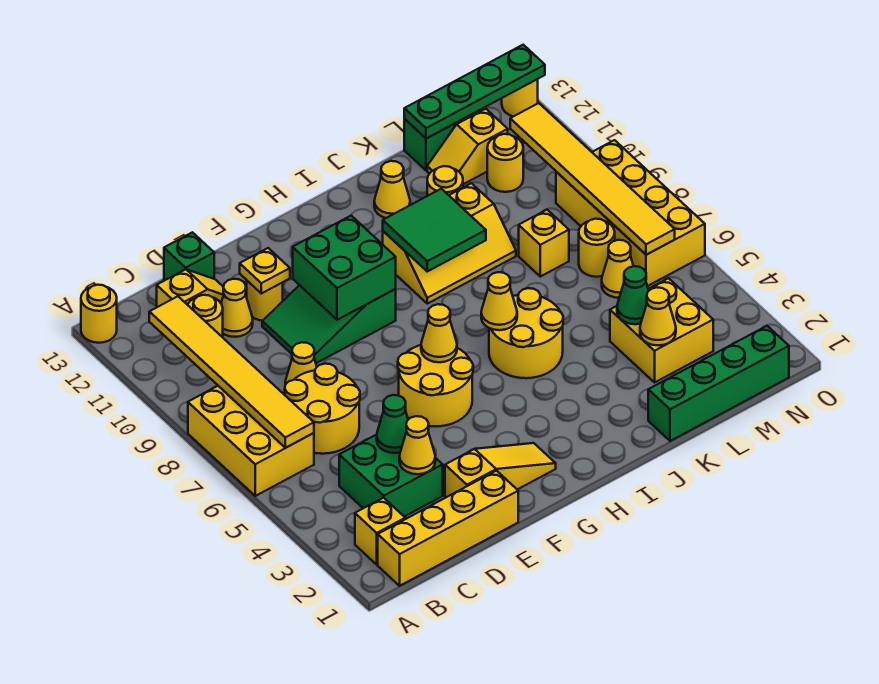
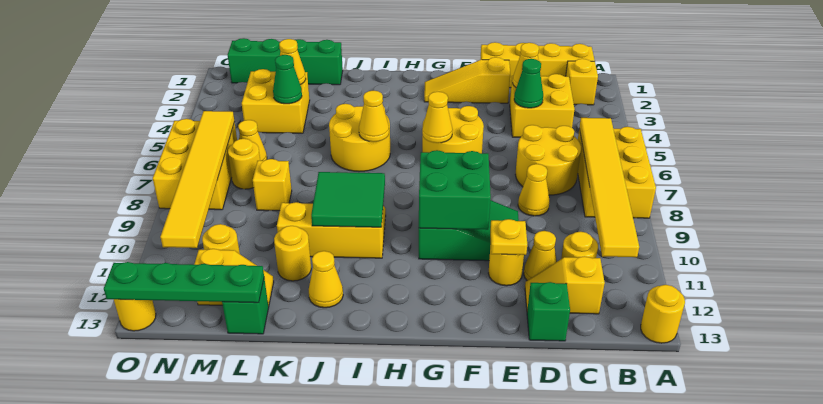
green brick C3:D4 level 1 -> yellow brick C3:D4 level 1
yellow brick N6:O9 level 1 -> yellow brick N6:O8 level 1

